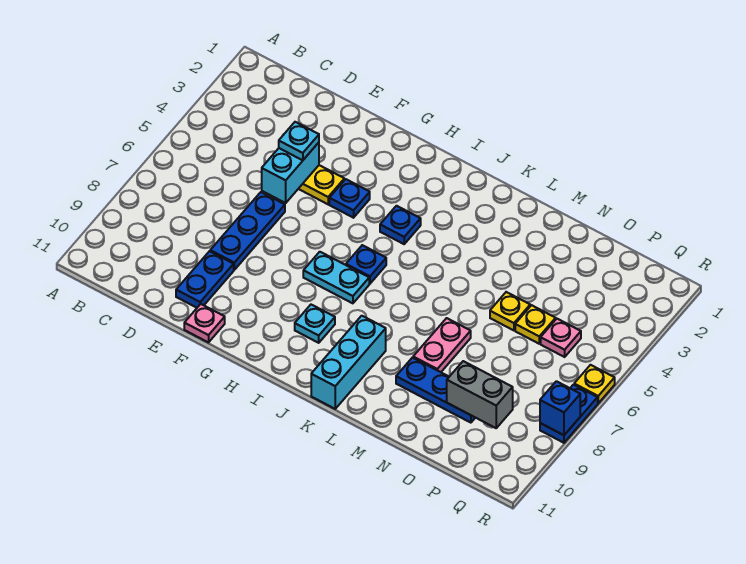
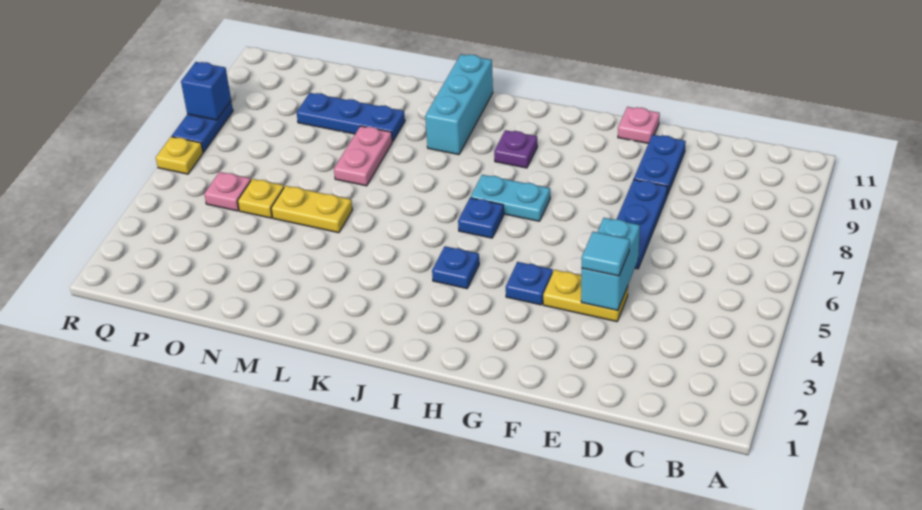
cyan plate E4 level 3 -> cyan tile E4 level 3
cyan plate I9 level 1 -> purple plate I9 level 1
yellow plate N5 level 1 -> yellow plate M5:N5 level 1
grey brick O9:P9 level 2 -> none

